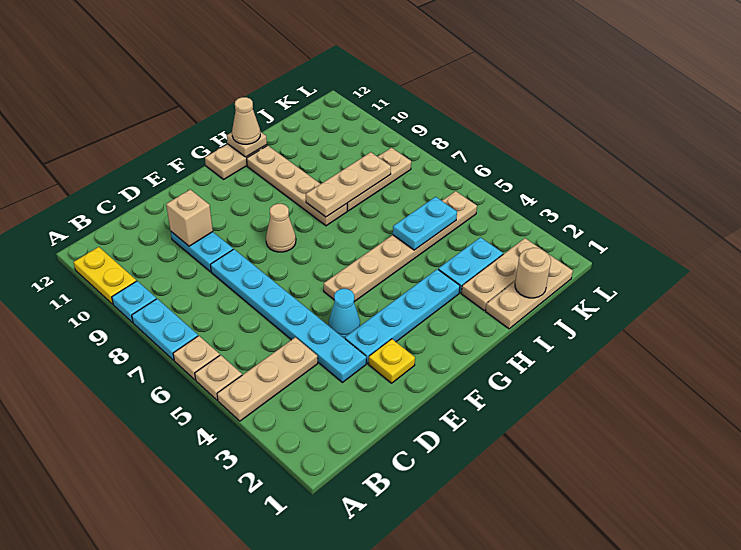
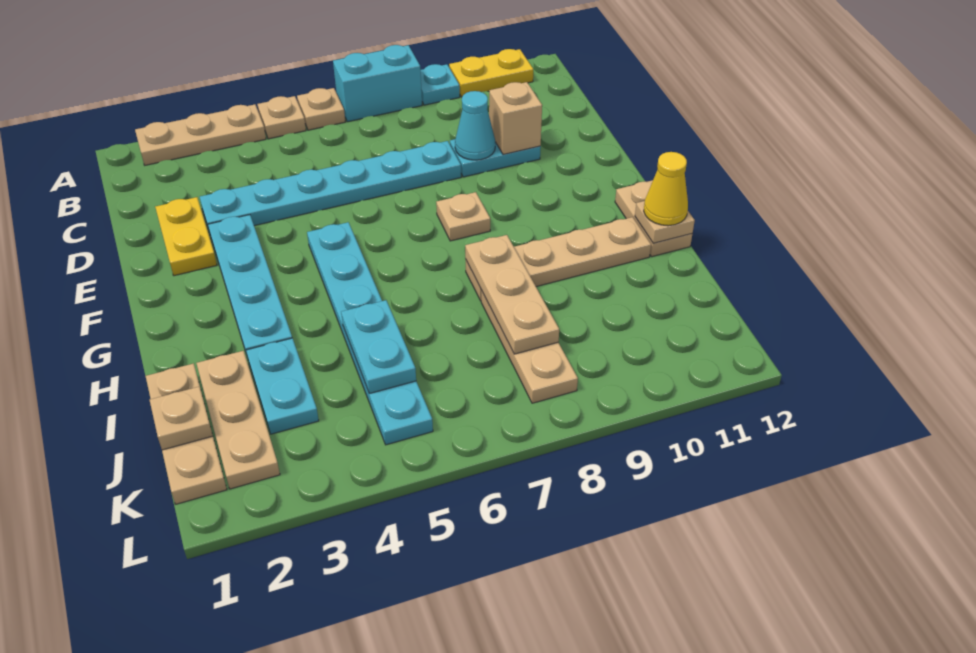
tan plate A4:C4 level 1 -> tan plate A2:A4 level 1
cyan plate A7:A8 level 1 -> cyan brick A7:A8 level 1
yellow plate E2 level 1 -> yellow plate D2:E2 level 1
cyan cone E4 level 1 -> cyan cone D9 level 2
tan plate F5:K5 level 1 -> cyan plate F5:K5 level 1
tan cone F8 level 1 -> tan plate F8 level 1
tan cone H12 level 3 -> yellow cone H12 level 3
tan round brick J1 level 2 -> tan plate J1 level 2

